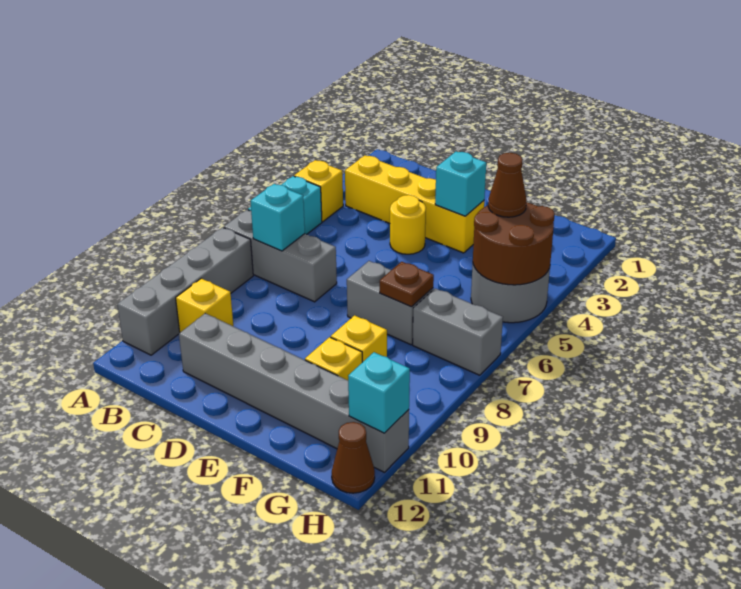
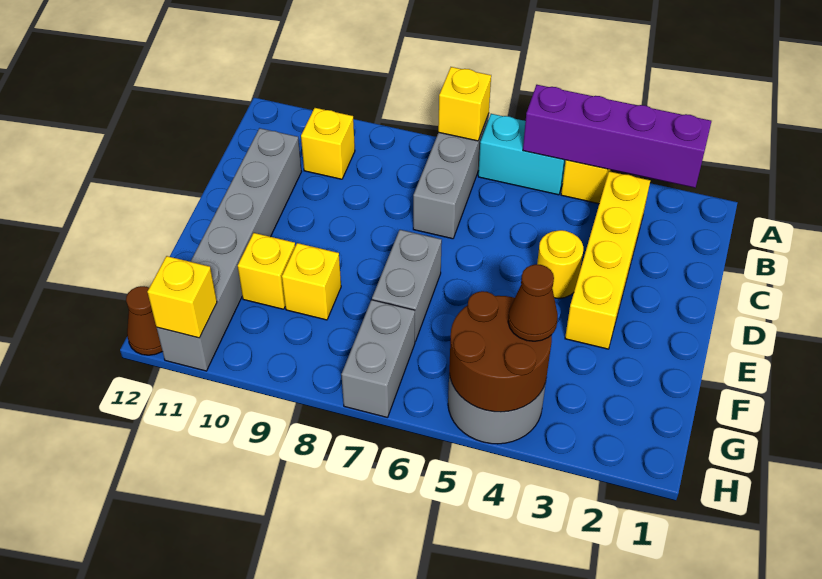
none -> purple brick A2:A5 level 2
none -> yellow brick A7 level 2
grey brick A8:A11 level 1 -> none
cyan brick B7 level 2 -> none
cyan brick E3 level 2 -> none
brown plate F7 level 2 -> none
cyan brick H11 level 2 -> yellow brick H11 level 2

